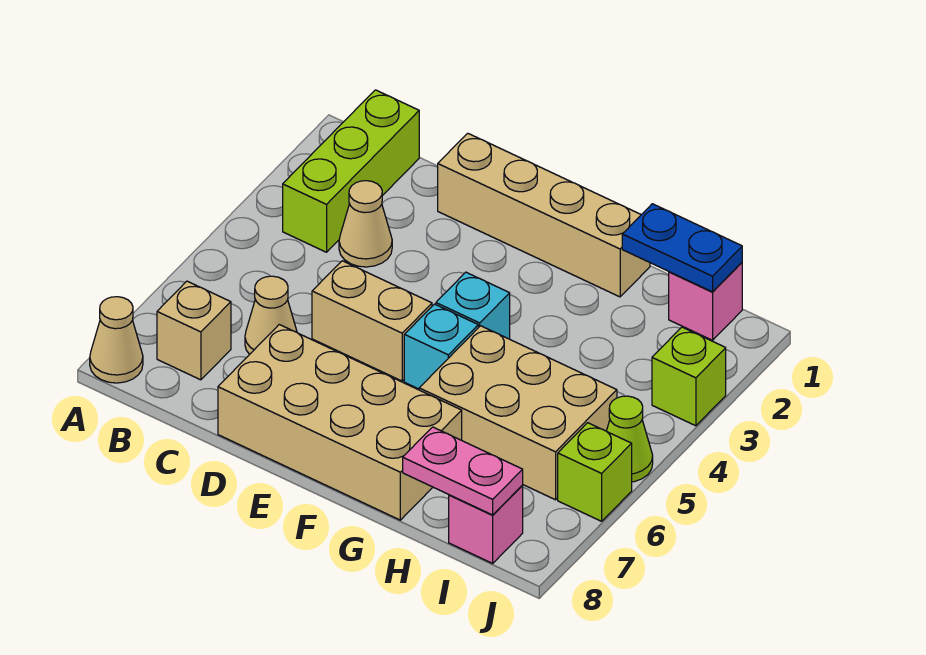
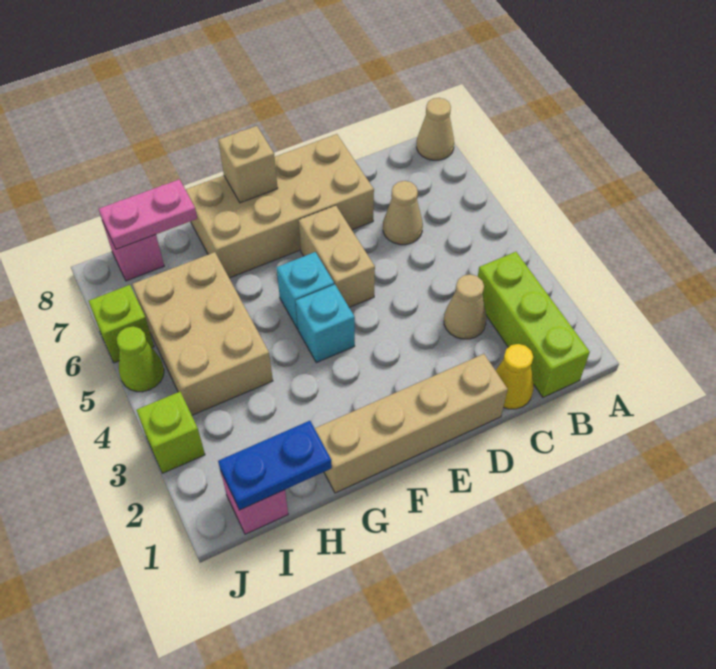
tan brick B7 level 1 -> tan brick F8 level 2
none -> yellow cone C1 level 1
tan brick D5:E5 level 1 -> tan brick E5:E6 level 1
tan brick G5:I6 level 1 -> tan brick H4:I6 level 1

